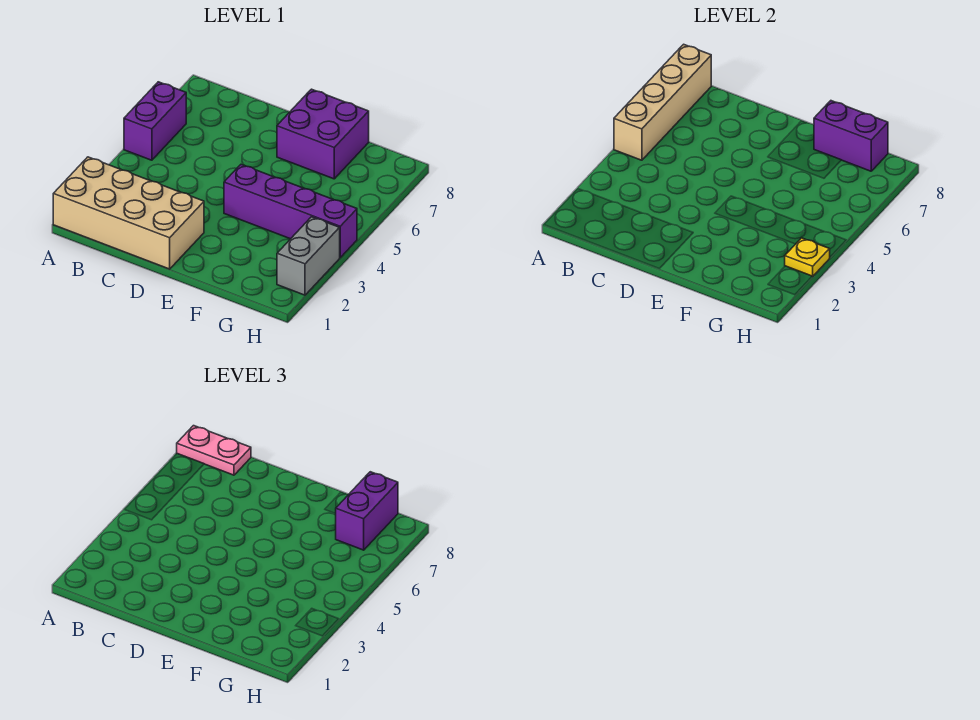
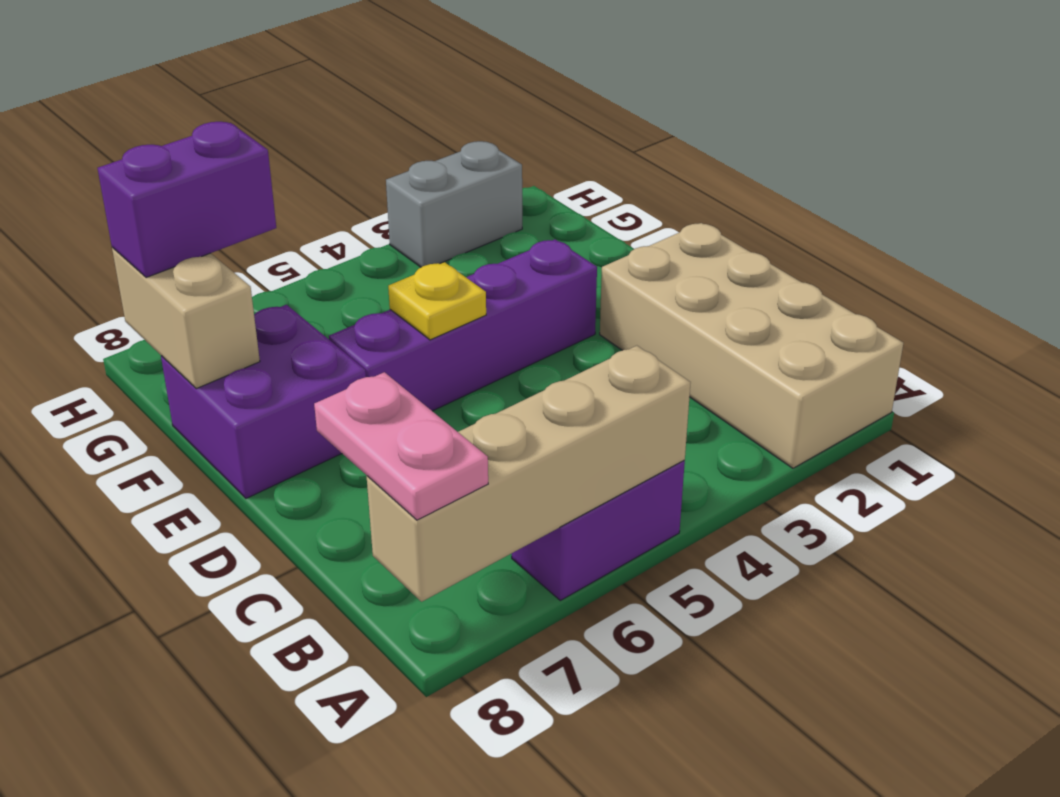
purple brick E4:H4 level 1 -> purple brick E3:E6 level 1
purple brick F8:G8 level 2 -> tan brick F8:G8 level 2
yellow plate H3 level 2 -> yellow plate E5 level 2

